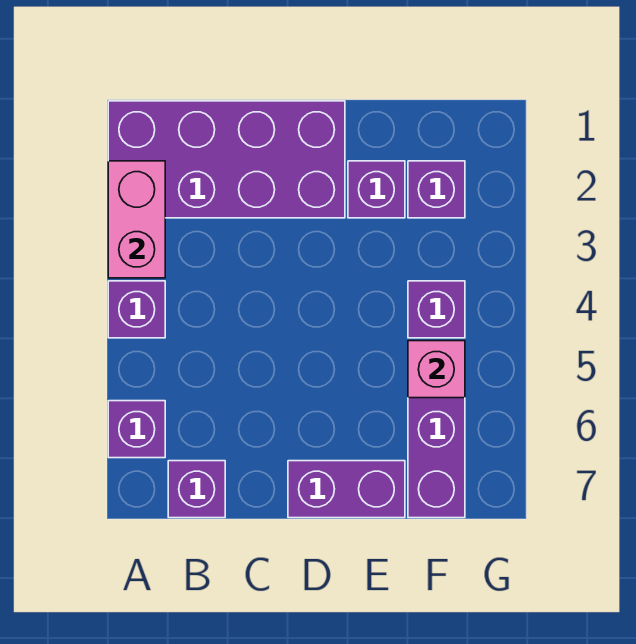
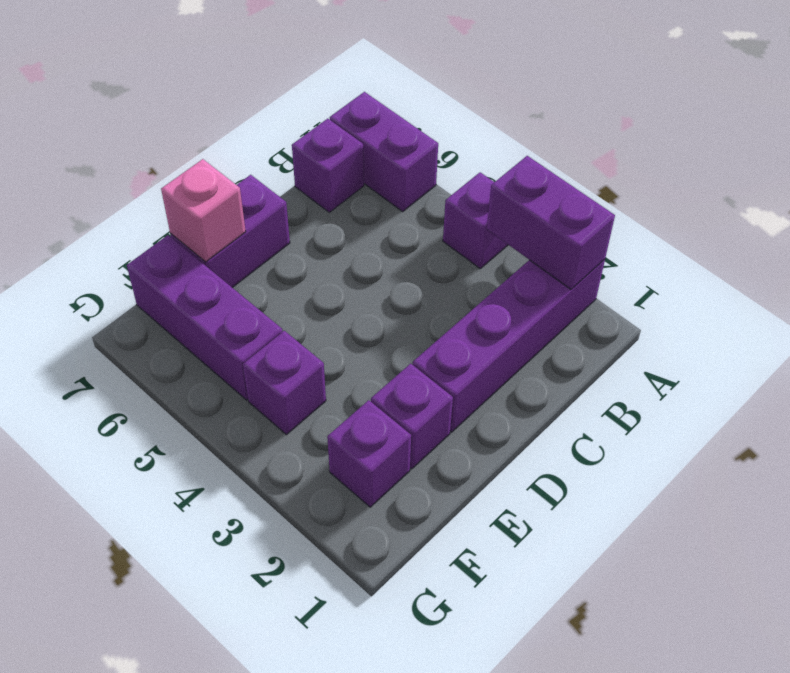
purple brick A1:D2 level 1 -> purple brick A2:D2 level 1
pink brick A2:A3 level 2 -> purple brick A2:A3 level 2
purple brick A6 level 1 -> purple brick A6:A7 level 1
pink brick F5 level 2 -> pink brick E7 level 2

